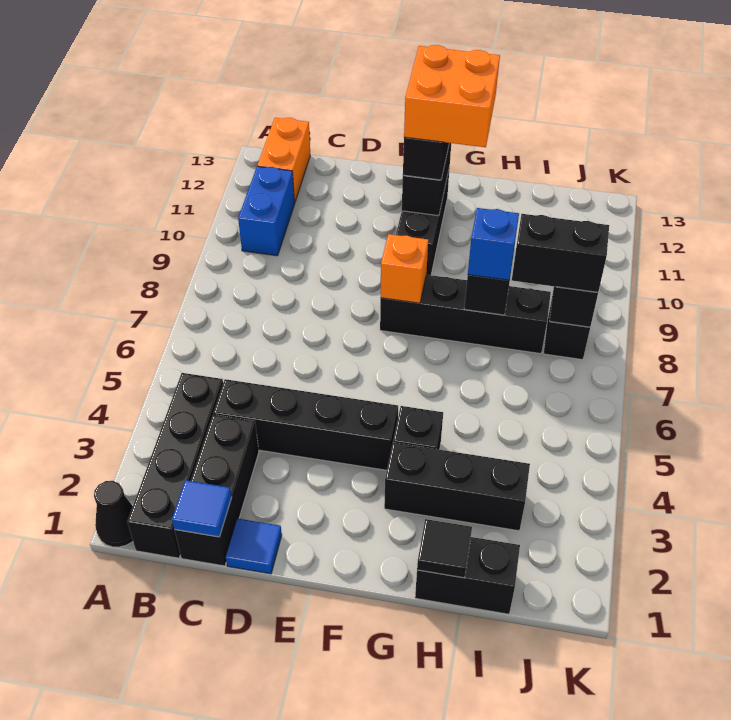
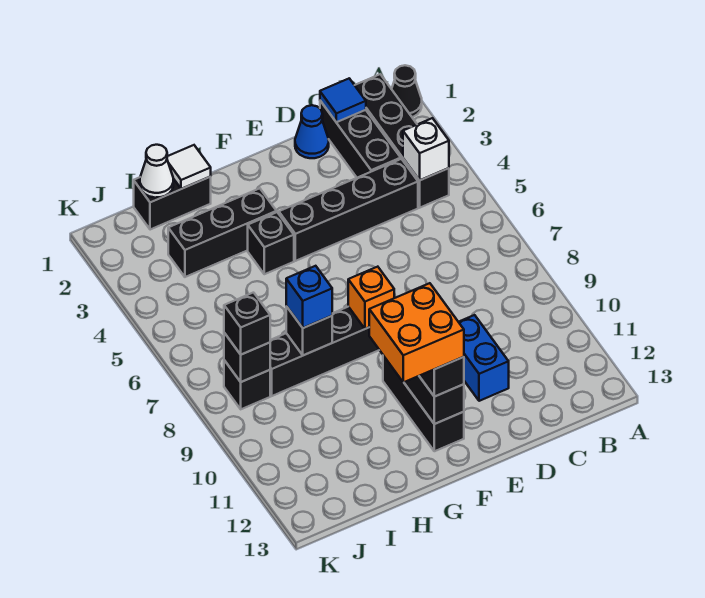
none -> white brick B4 level 2
blue brick B10:B11 level 1 -> blue brick D10:D11 level 1
orange brick B12:B13 level 1 -> none
blue tile D1 level 1 -> blue cone D1 level 1
black tile H1 level 2 -> white tile H1 level 2
none -> white cone I1 level 2
black brick I8:J8 level 3 -> black brick J8 level 3

